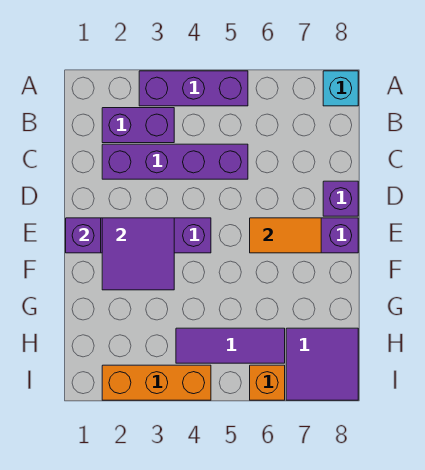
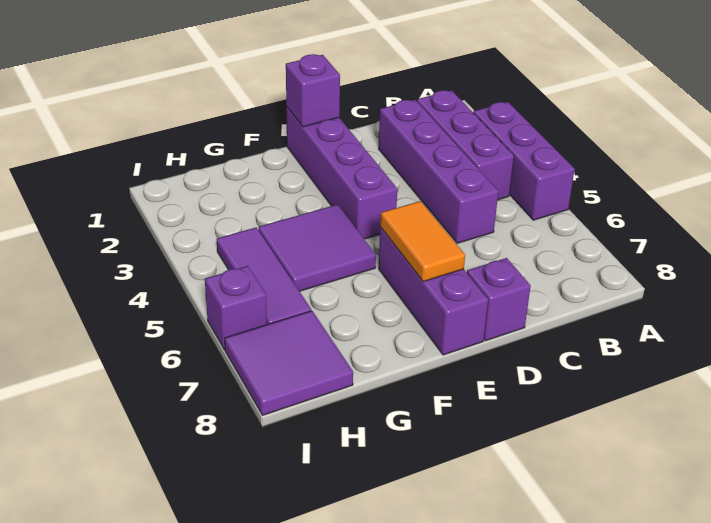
cyan brick A8 level 1 -> none
purple brick B2:B3 level 1 -> purple brick B2:B4 level 1
purple tile E2:F3 level 2 -> purple tile F4:G5 level 1
orange brick I2:I4 level 1 -> none
orange brick I6 level 1 -> purple brick I6 level 1

